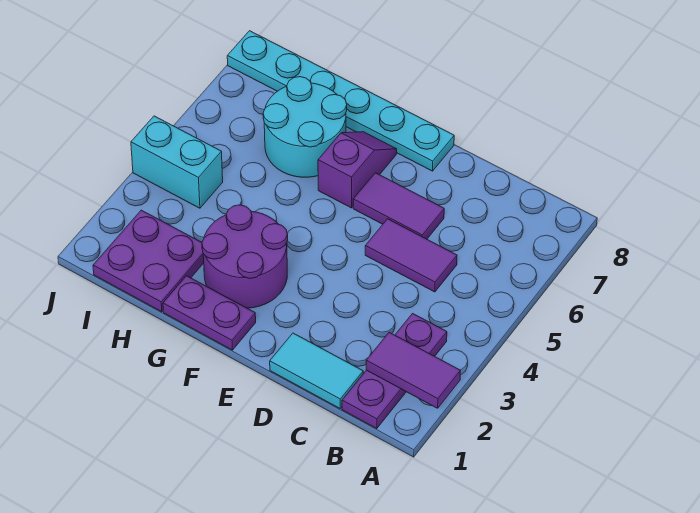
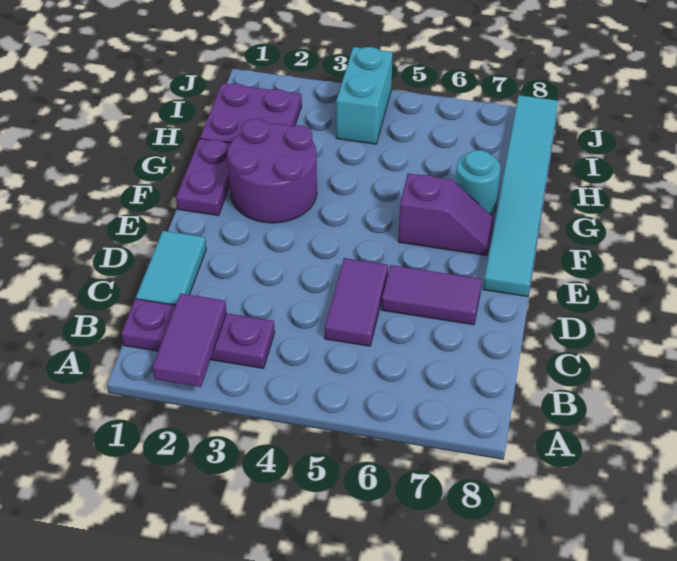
purple tile D6:E6 level 1 -> purple tile D6:D7 level 1
cyan plate E8:J8 level 1 -> cyan tile E8:J8 level 1
cyan round brick G6:H7 level 1 -> cyan round brick G7 level 1

